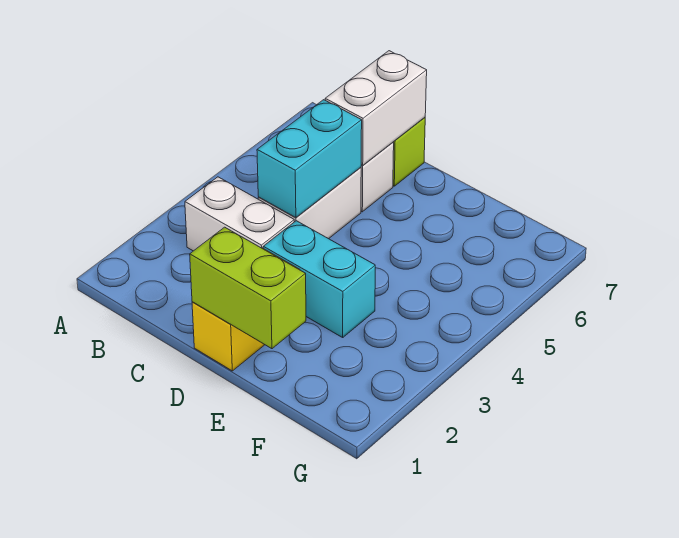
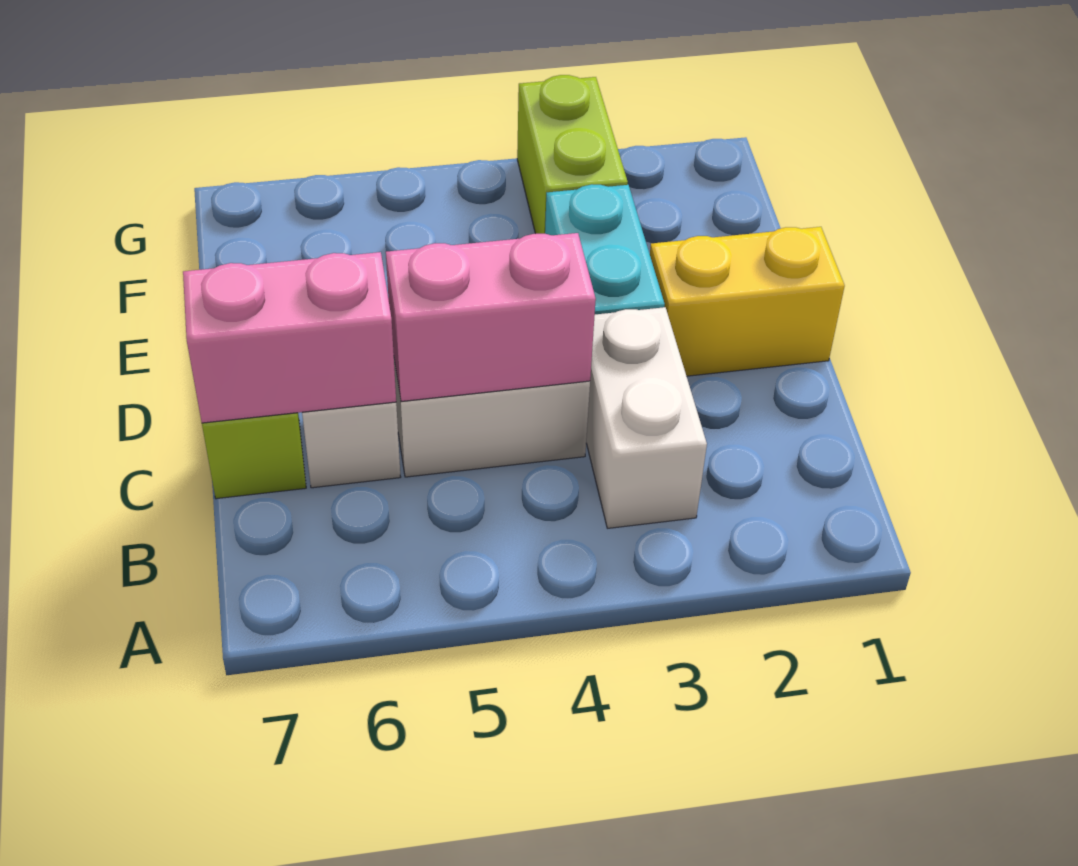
cyan brick C4:C5 level 2 -> pink brick C4:C5 level 2
white brick C6:C7 level 2 -> pink brick C6:C7 level 2
lime brick D1:E1 level 2 -> lime brick F3:G3 level 1

